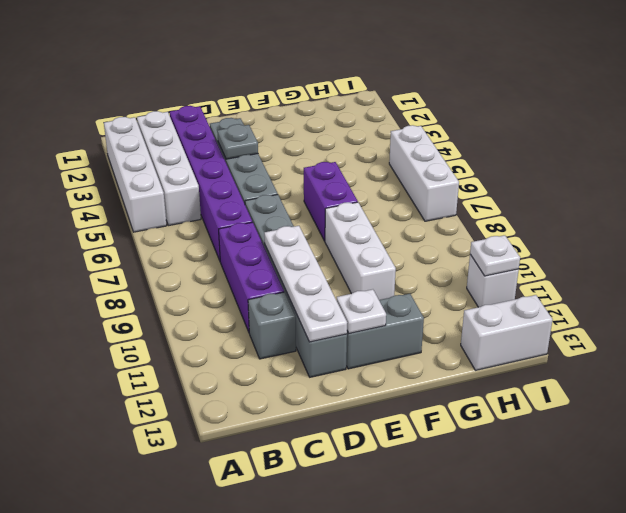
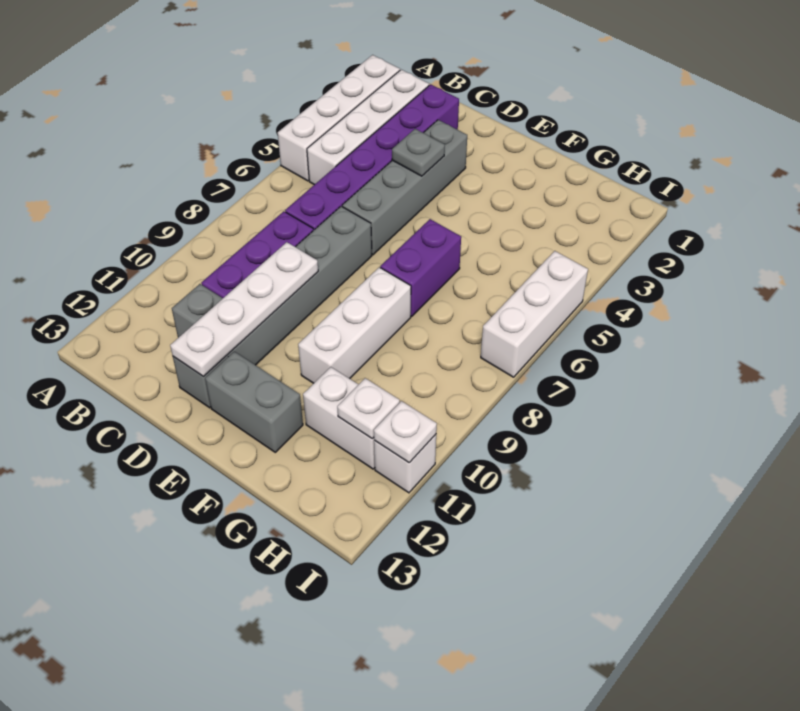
white plate E12 level 2 -> white plate H11 level 2
white brick H13:I13 level 1 -> white brick G11:H11 level 1

